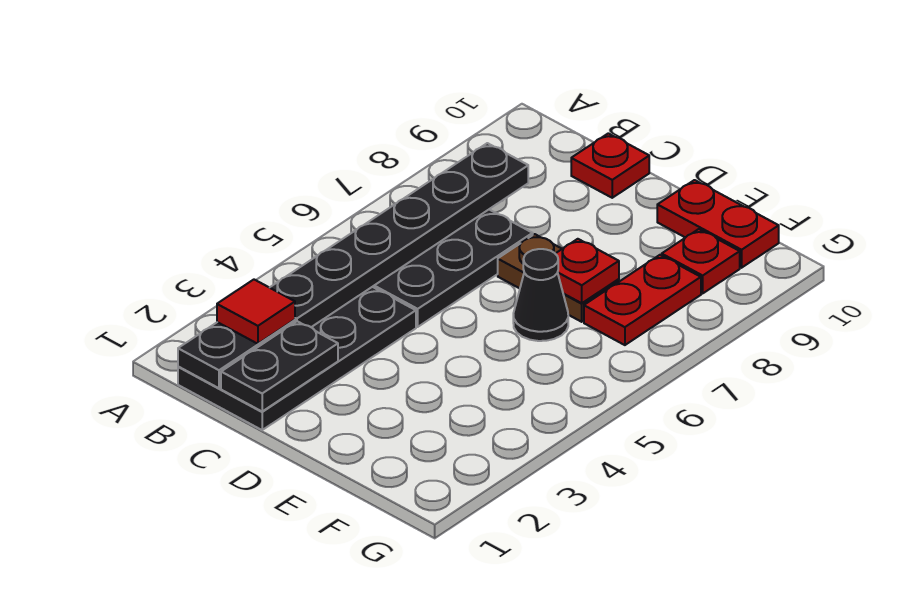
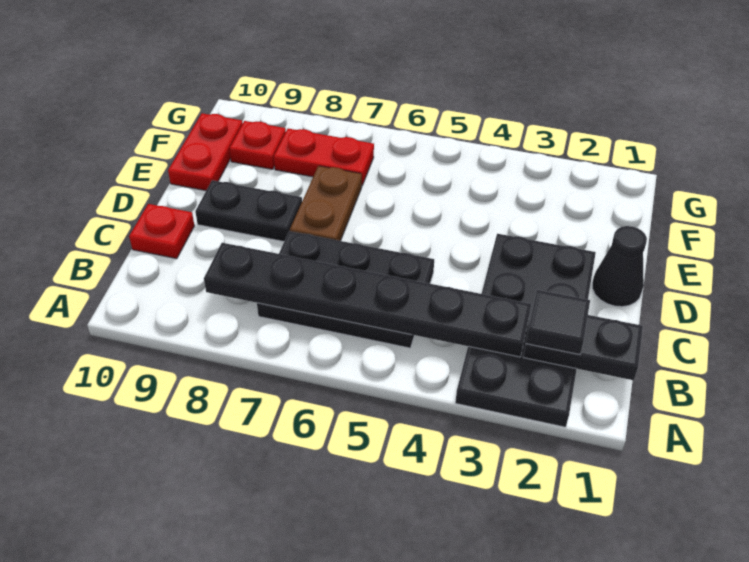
black plate B1:C4 level 1 -> black plate A2:D3 level 1
red tile B2 level 3 -> black tile B2 level 3
black plate C1:C2 level 2 -> black plate D8:D9 level 1
black cone E6 level 1 -> black cone D1 level 1
red plate E7 level 2 -> none

